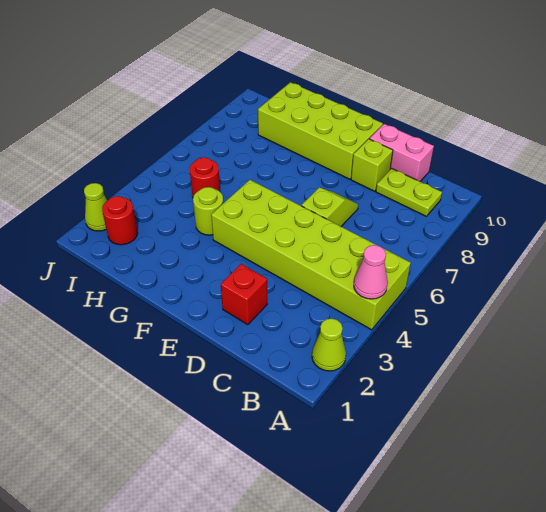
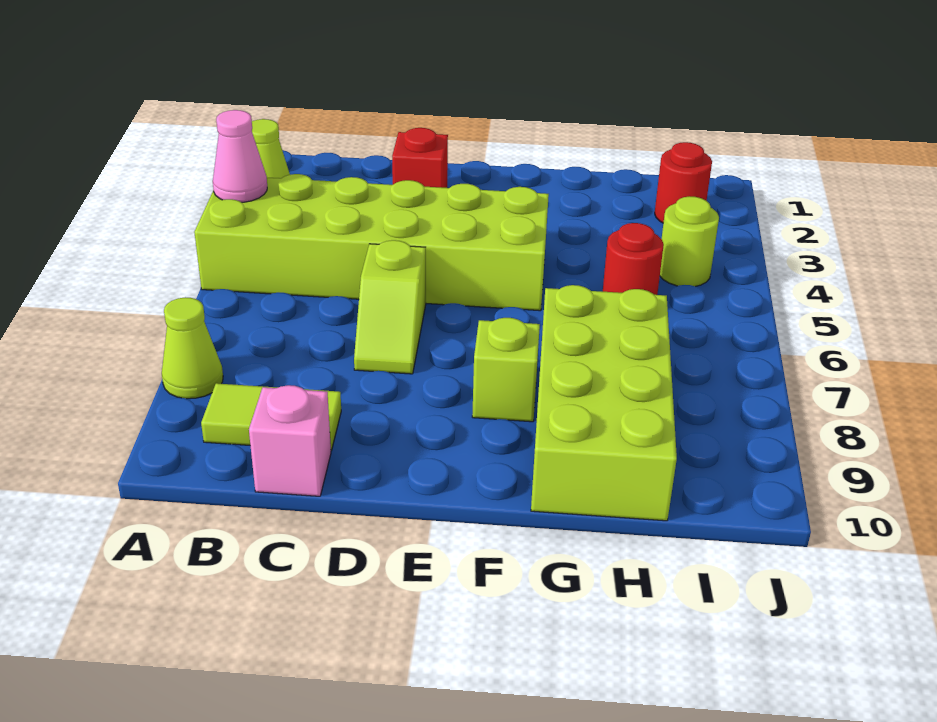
lime plate B9:C9 level 1 -> lime tile B9:C9 level 1
pink brick C10:D10 level 1 -> pink brick C10 level 1
lime brick D9 level 1 -> lime brick F8 level 1
lime brick E9:H10 level 1 -> lime brick G7:H10 level 1
lime round brick G4 level 1 -> lime round brick I4 level 1
lime cone J2 level 1 -> lime cone A8 level 1

